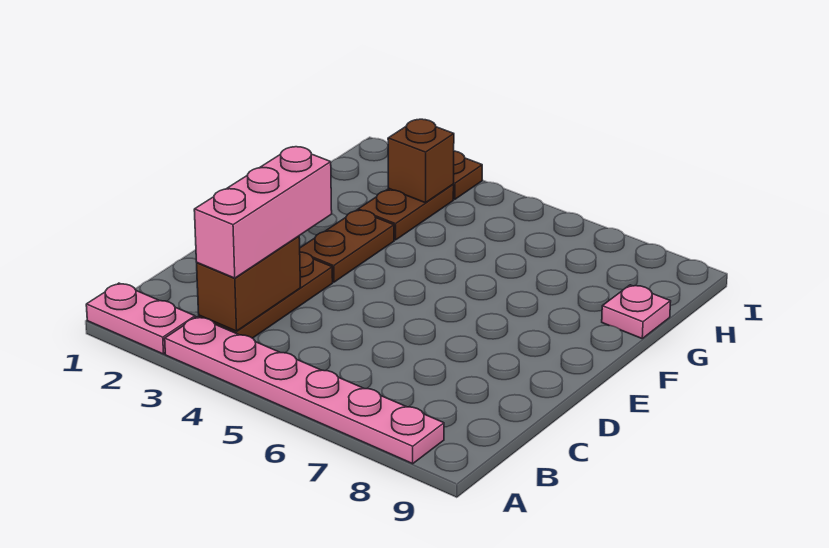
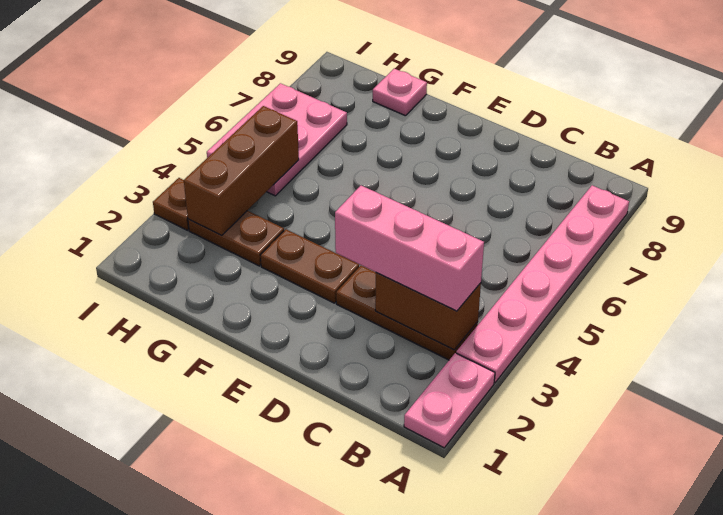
brown brick H3 level 2 -> brown brick H3:H5 level 2
none -> pink plate H5:I7 level 1

